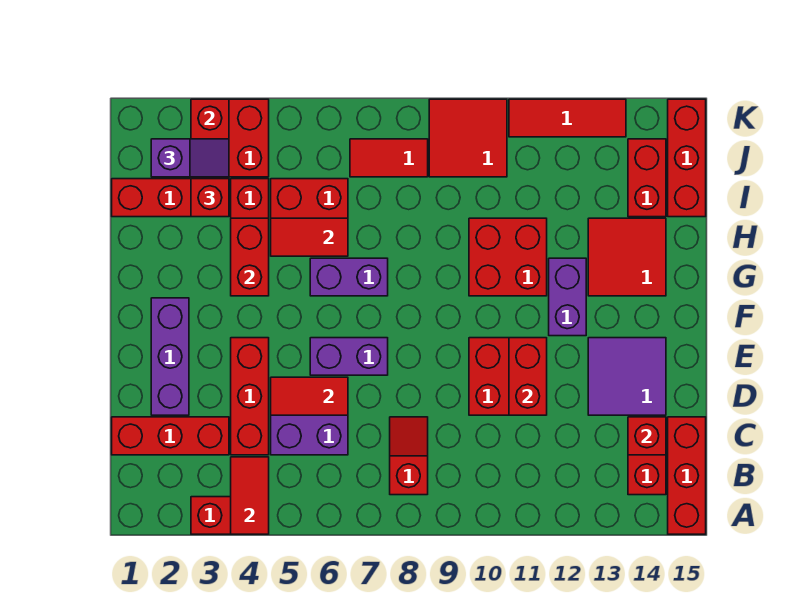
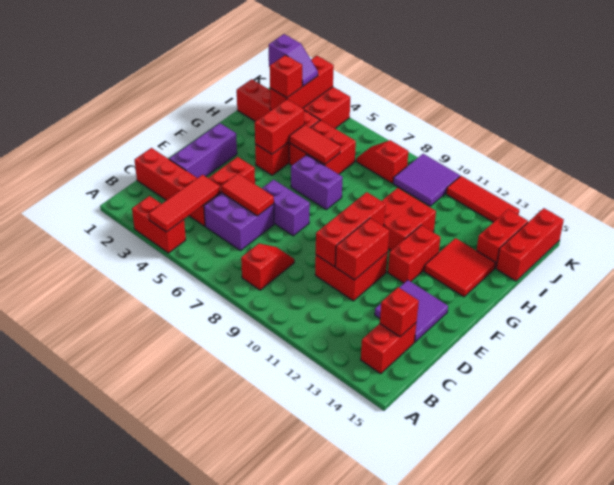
red tile A4:B4 level 2 -> red tile A4:C4 level 2
red brick A15:C15 level 1 -> red brick D10:F10 level 2
purple brick F12:G12 level 1 -> red brick F12:G12 level 1
red tile J7:J8 level 1 -> red slope J7:J8 level 1 top 8
red tile J9:K10 level 1 -> purple tile J9:K10 level 1

